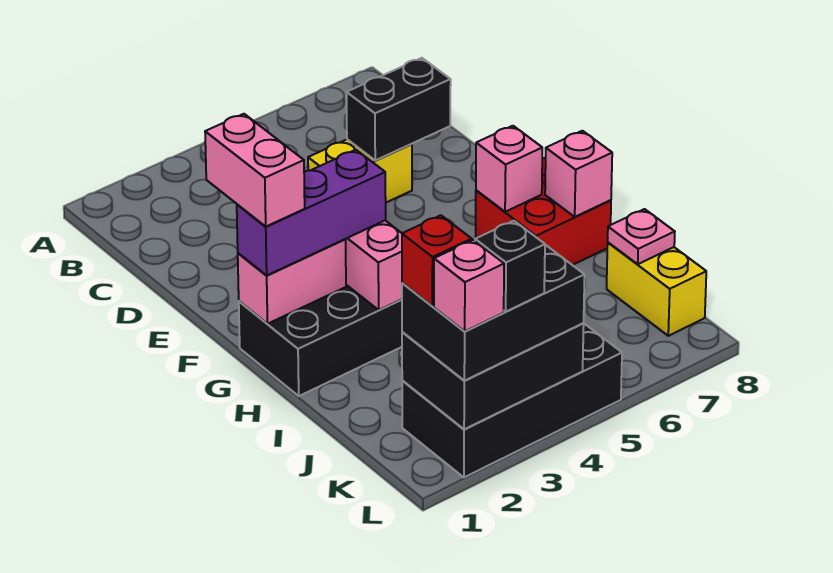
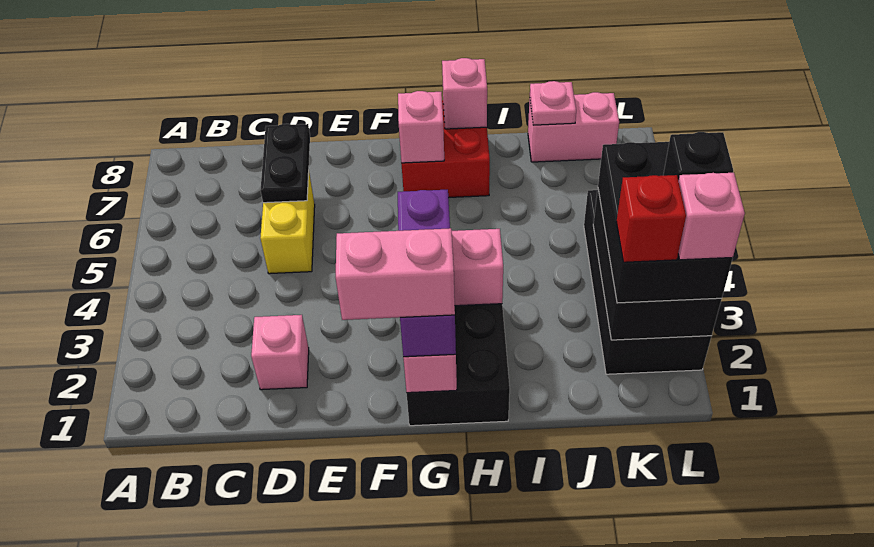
none -> pink brick D2 level 1
black brick D6:D7 level 2 -> black plate D6:D7 level 2
yellow brick J8:K8 level 1 -> pink brick J8:K8 level 1

